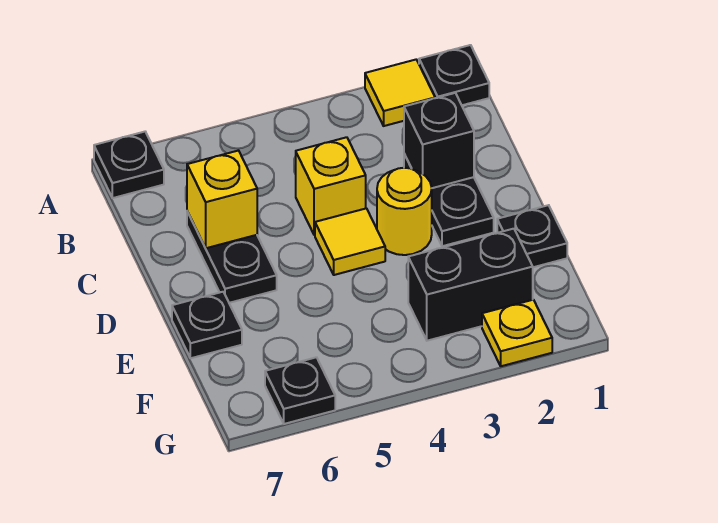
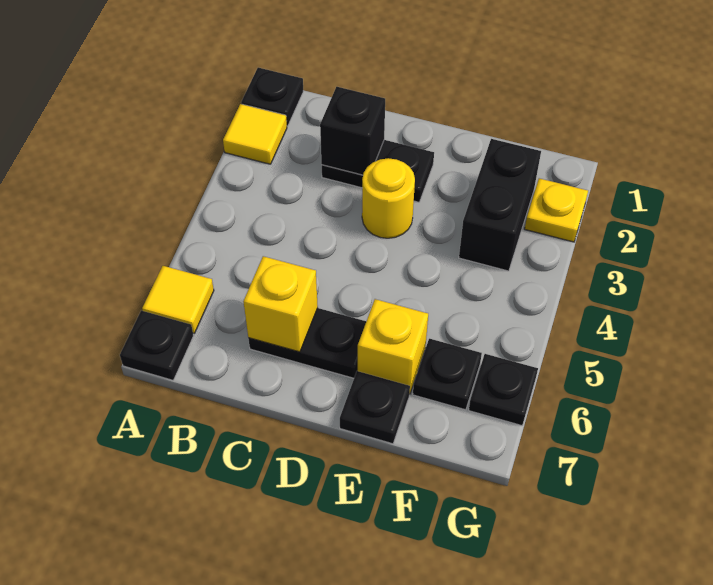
yellow brick C4 level 1 -> yellow brick E6 level 1
yellow tile D4 level 1 -> yellow tile A6 level 1
black plate E1 level 1 -> black plate F6 level 1

